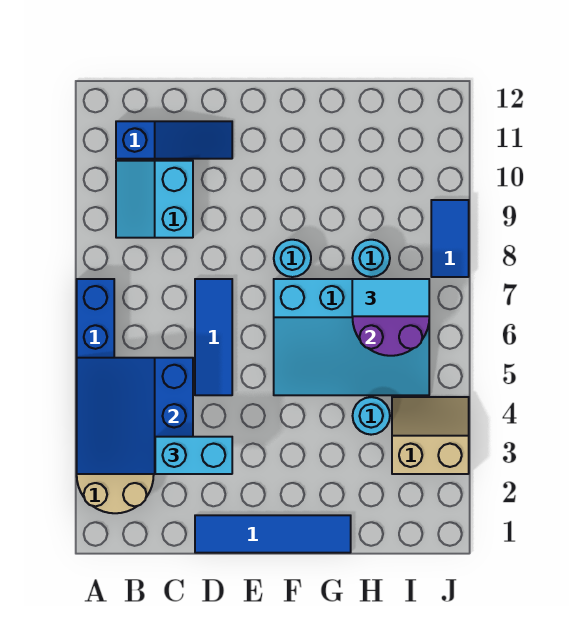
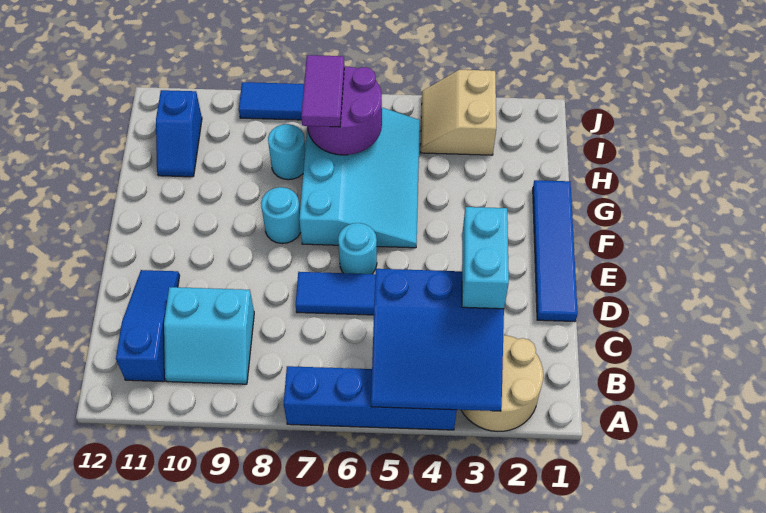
cyan round brick H4 level 1 -> cyan round brick E6 level 1
cyan tile H7:I7 level 3 -> purple tile H7:I7 level 3
none -> blue slope H11:I11 level 1 top I

